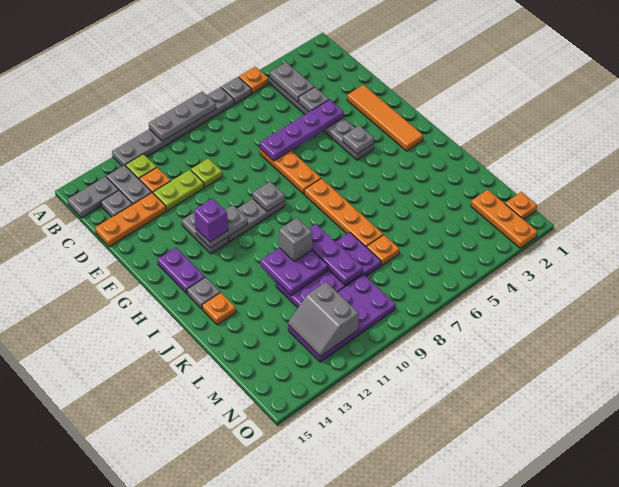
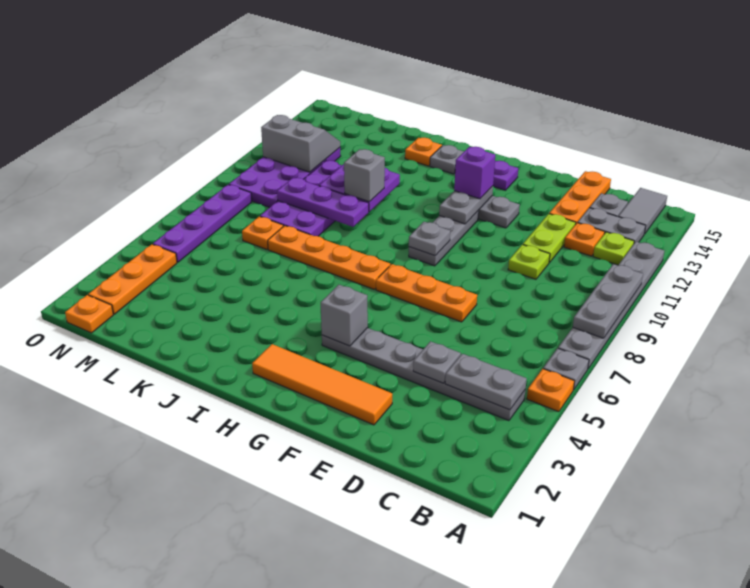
grey plate B14:B15 level 1 -> grey tile B14:B15 level 1
purple plate E4:E7 level 2 -> purple plate N5:N8 level 1
grey plate G4 level 2 -> grey brick G4 level 2
orange plate M2:O2 level 1 -> orange plate N2:N4 level 1

